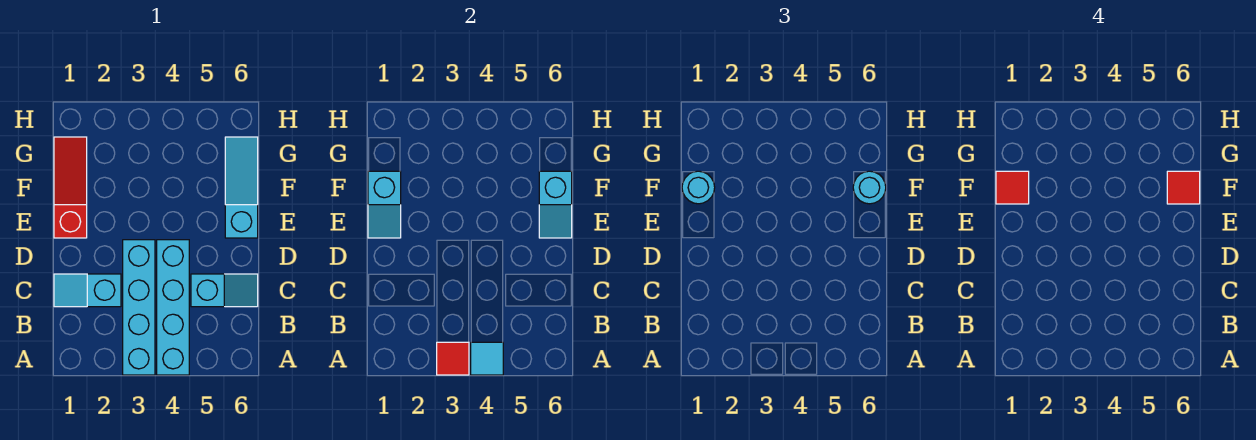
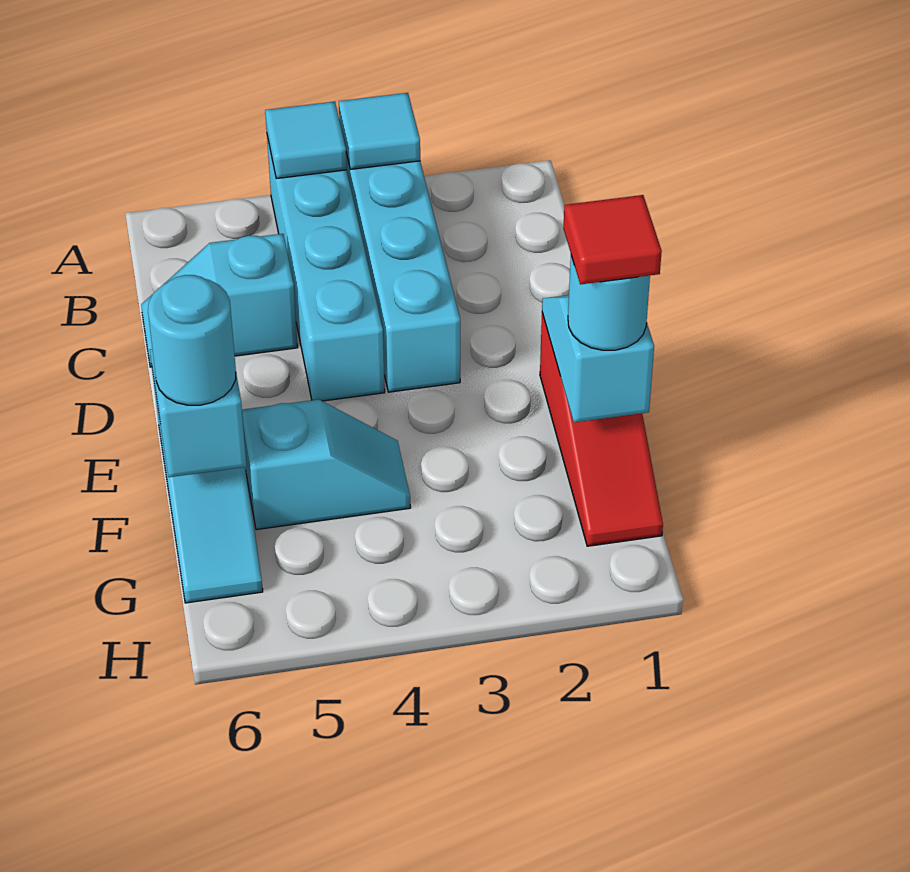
red tile A3 level 2 -> cyan tile A3 level 2
cyan slope C1:C2 level 1 top 2 -> cyan slope F4:F5 level 1 top 5
red tile F6 level 4 -> none

